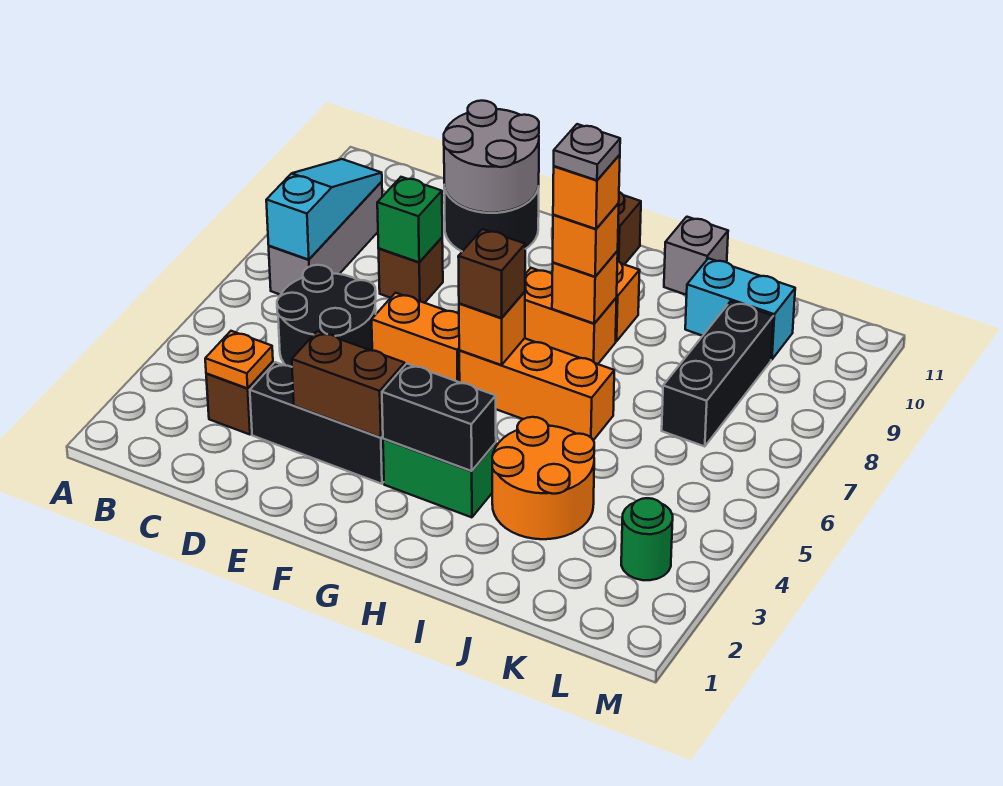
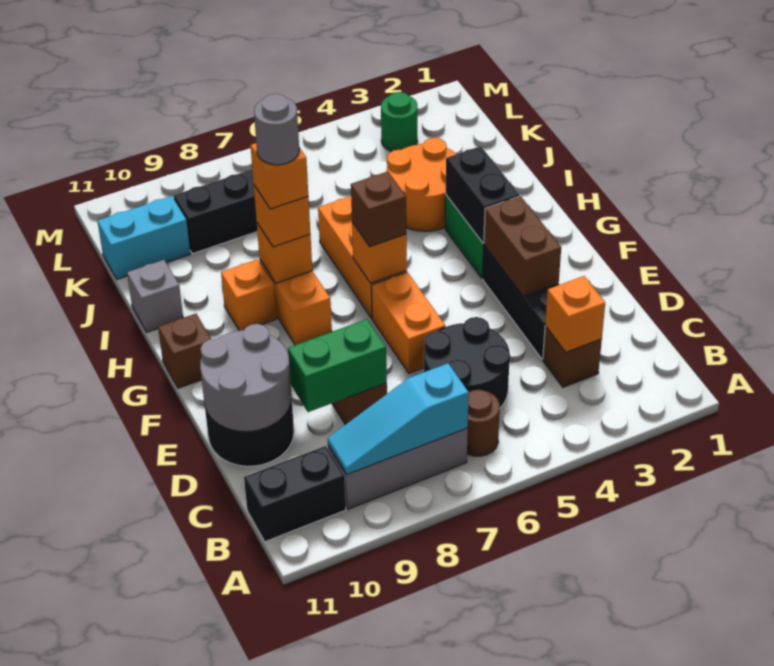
none -> brown round brick B6 level 1
none -> black brick B10:B11 level 1
orange plate C3 level 2 -> orange brick C3 level 2
green brick D8 level 2 -> green brick D8:D9 level 2
grey plate H8 level 5 -> grey round brick H8 level 5
cyan brick J10:K10 level 1 -> cyan brick K10:K11 level 1

